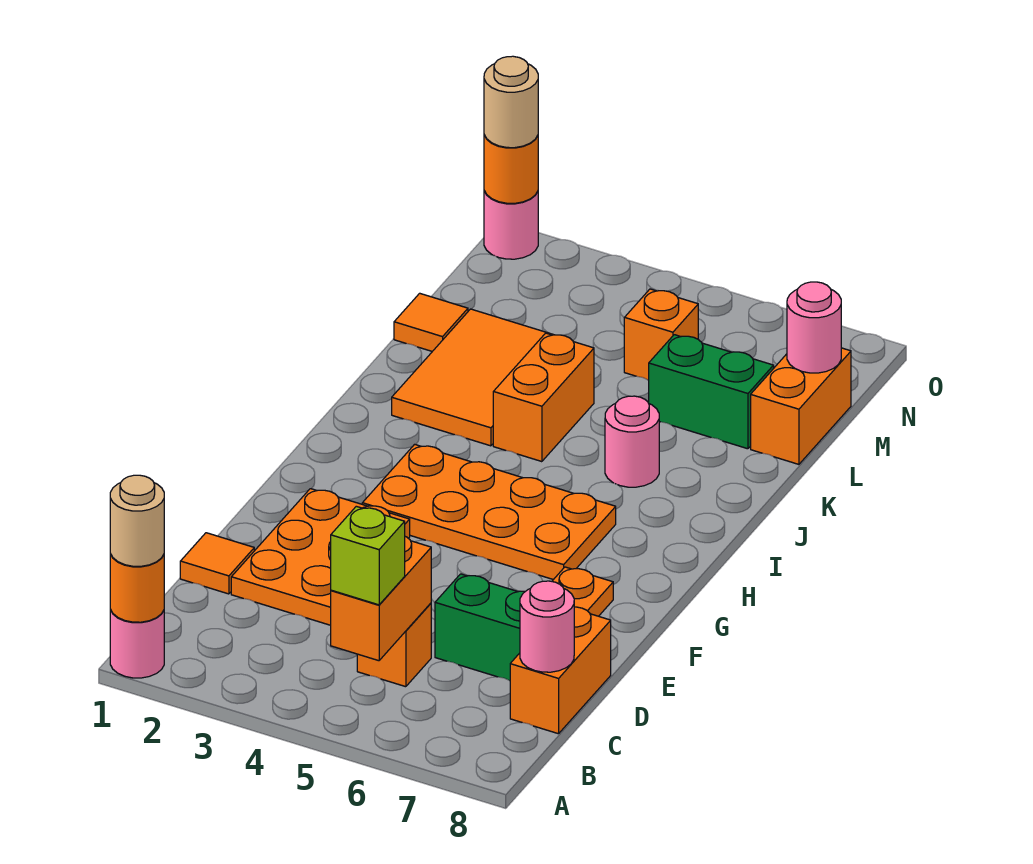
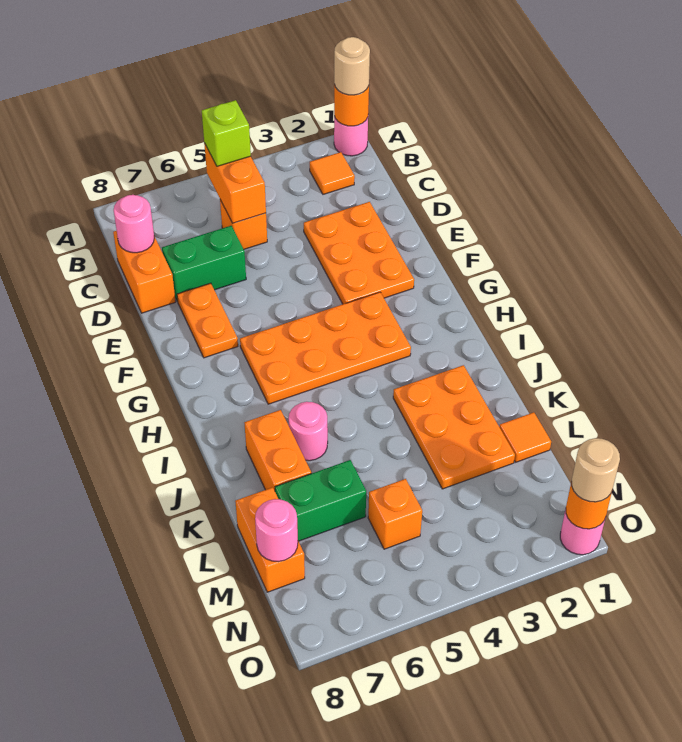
orange tile D1 level 1 -> orange tile B2 level 1
orange tile J2:L3 level 1 -> orange plate J2:L3 level 1
orange brick J4:K4 level 1 -> orange brick J7:K7 level 1

